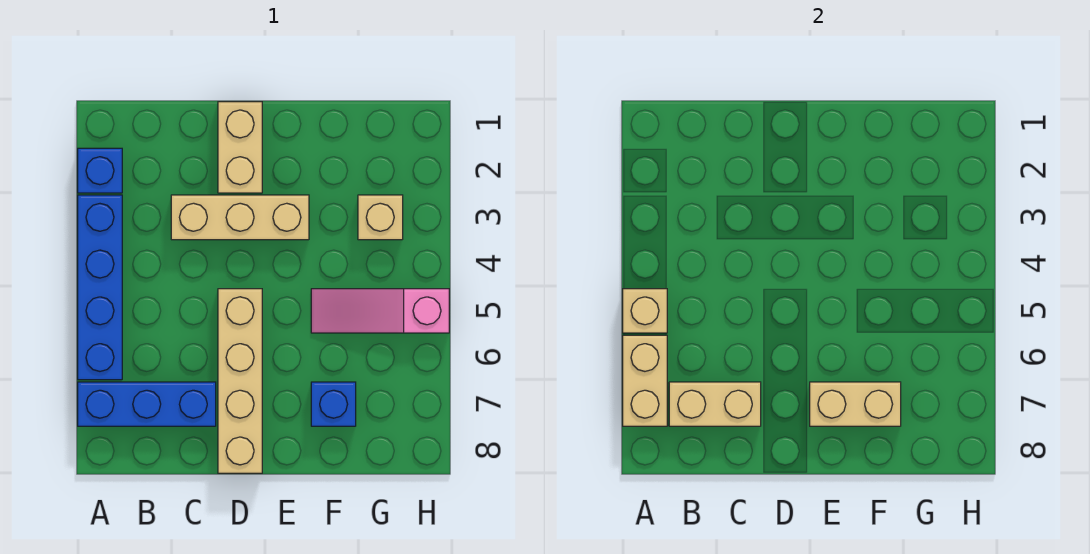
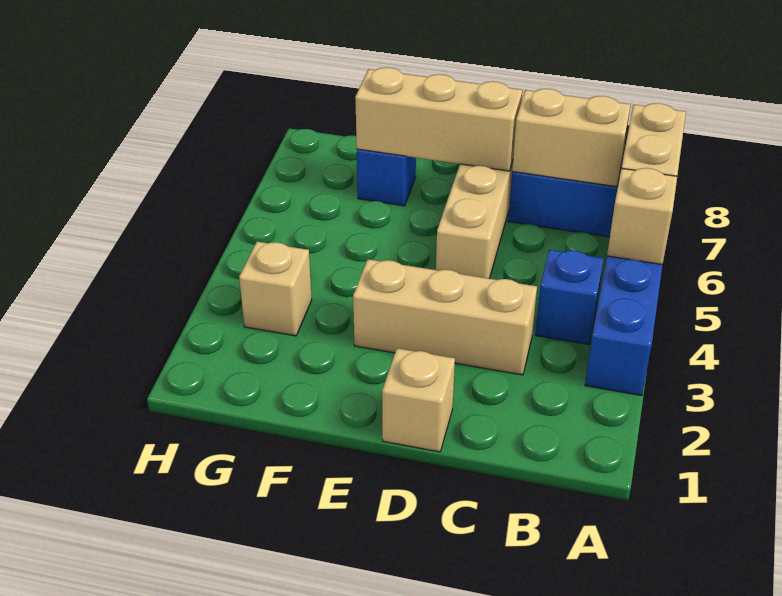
blue brick A2 level 1 -> blue brick B4 level 1
tan brick D1:D2 level 1 -> tan brick D1 level 1
tan brick E7:F7 level 2 -> tan brick D7:F7 level 2
pink slope F5:H5 level 1 top H -> none

